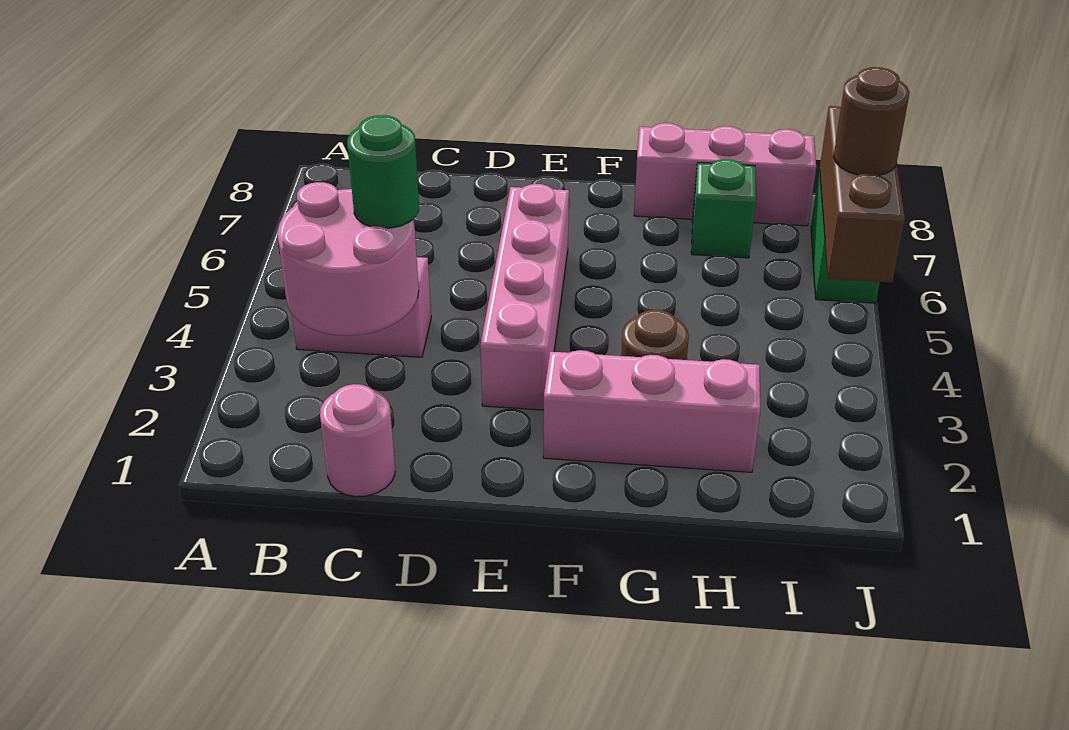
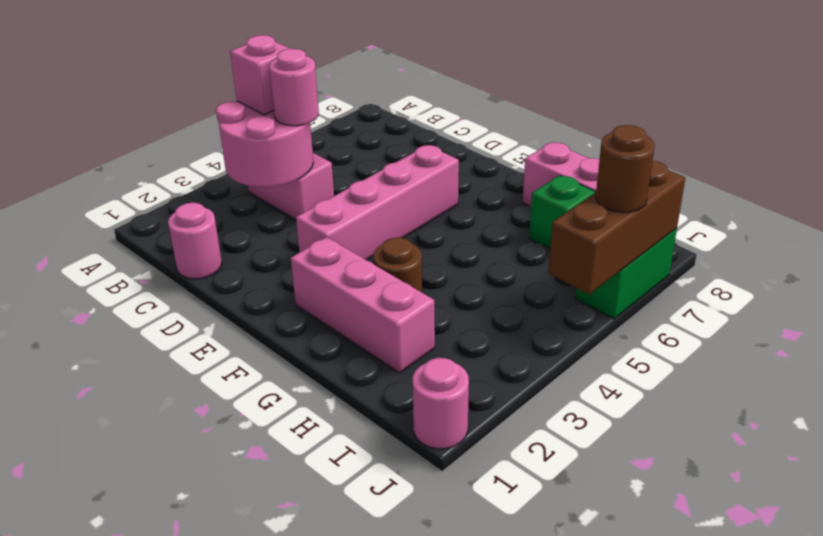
none -> pink brick B4 level 3
green round brick C4 level 3 -> pink round brick C4 level 3
none -> pink round brick J1 level 1

